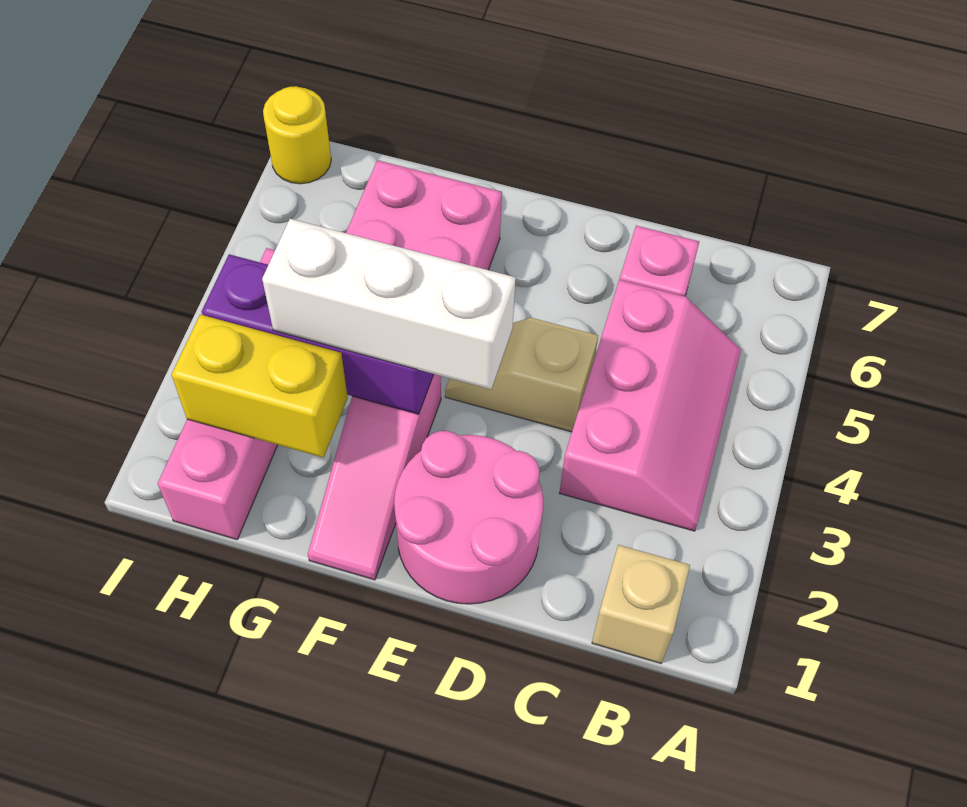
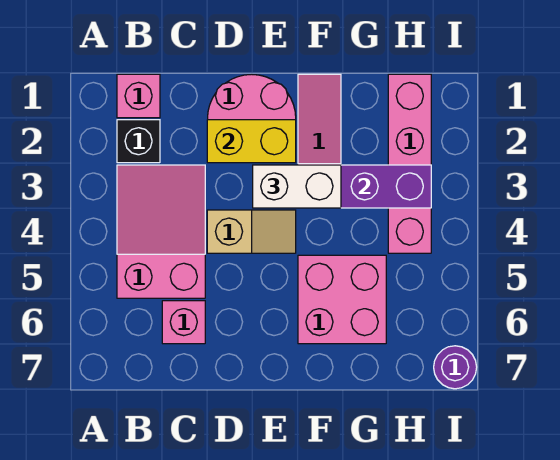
tan brick B1 level 1 -> pink brick B1 level 1
none -> black brick B2 level 1
pink slope B3:C5 level 1 top C -> pink slope B3:C5 level 1 top 5
white brick E3:G3 level 3 -> white brick E3:F3 level 3
yellow brick G2:H2 level 2 -> yellow brick D2:E2 level 2
yellow round brick I7 level 1 -> purple round brick I7 level 1

